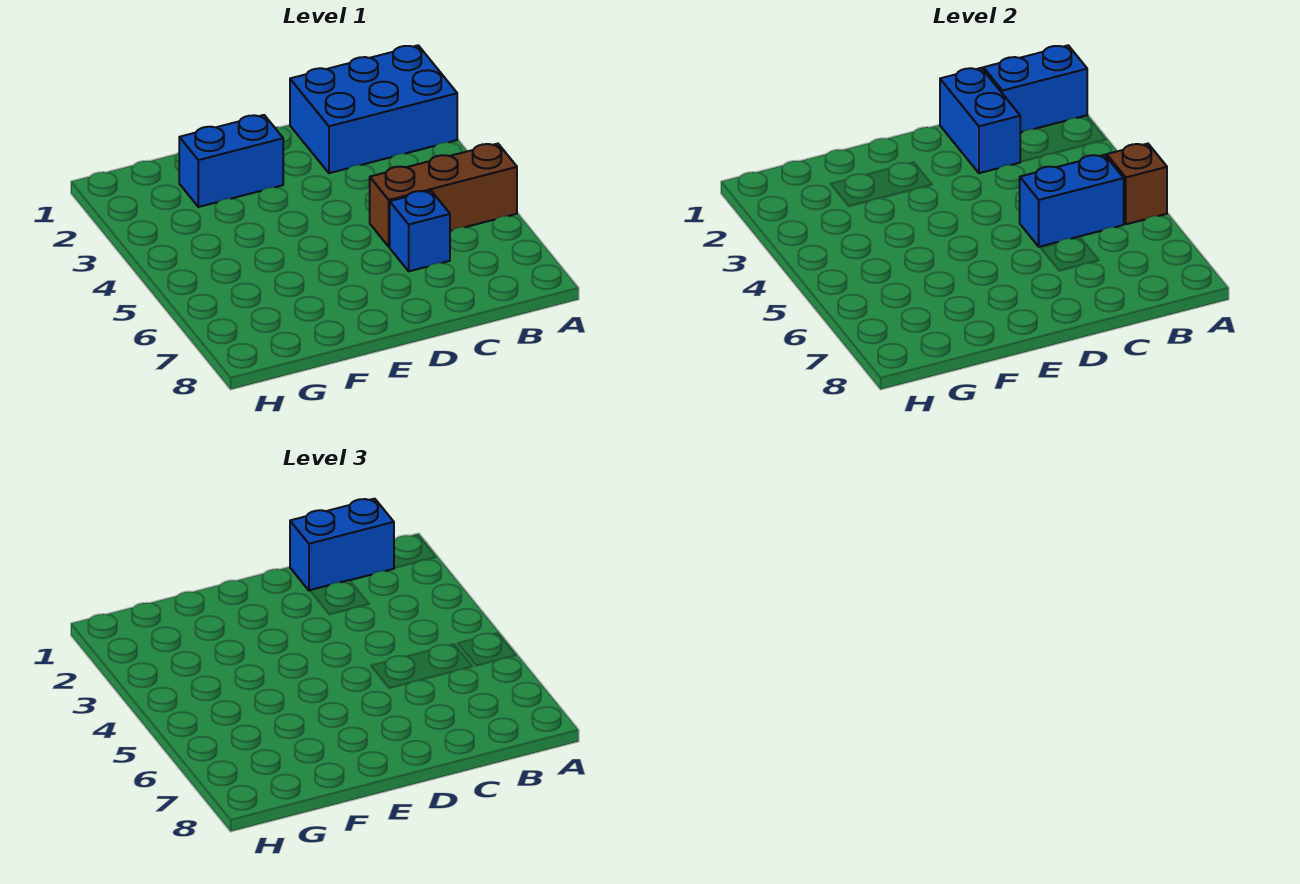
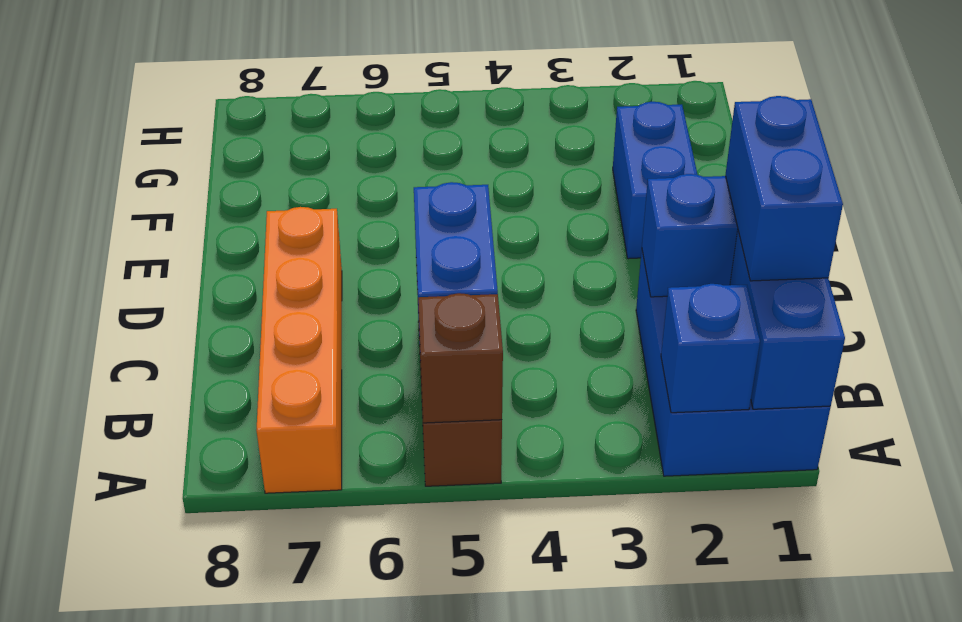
none -> orange brick A7:D7 level 1
blue brick C6 level 1 -> blue brick A2 level 2

